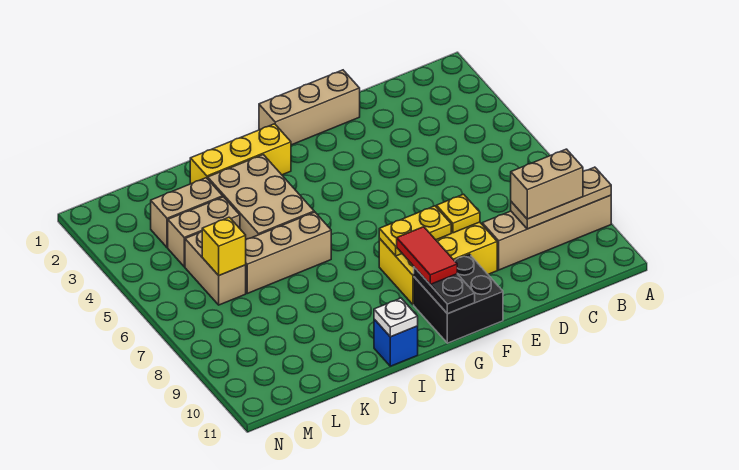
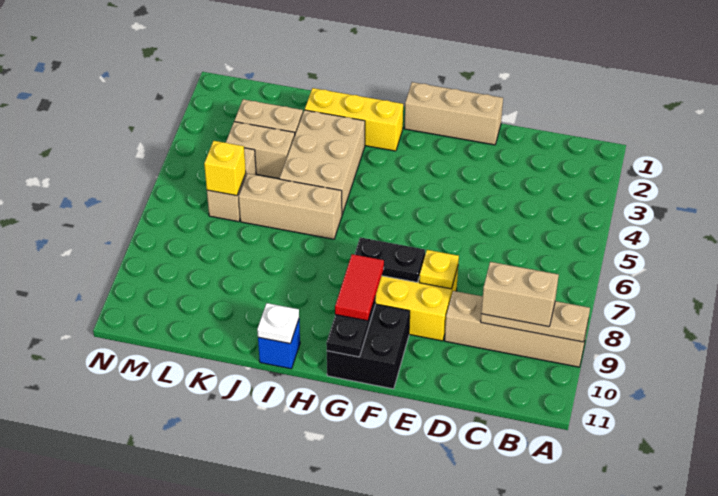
yellow plate F8:G8 level 2 -> black plate F8:G8 level 2

